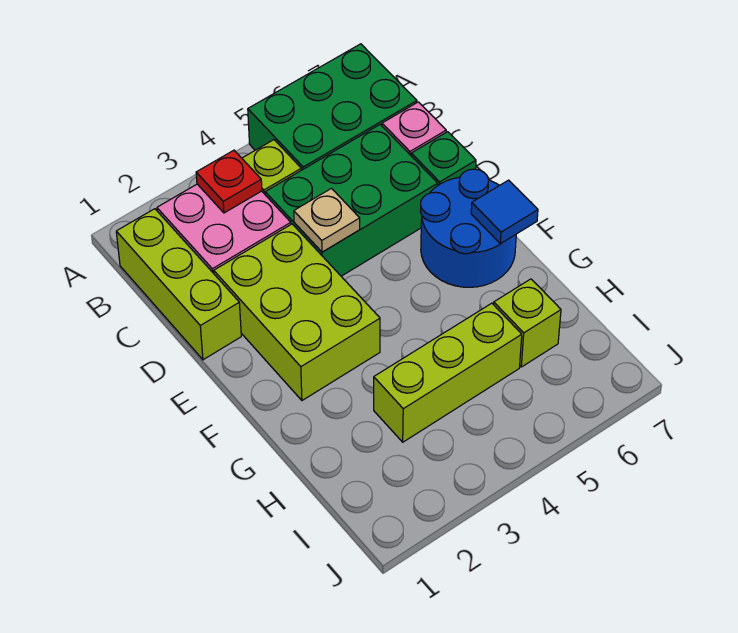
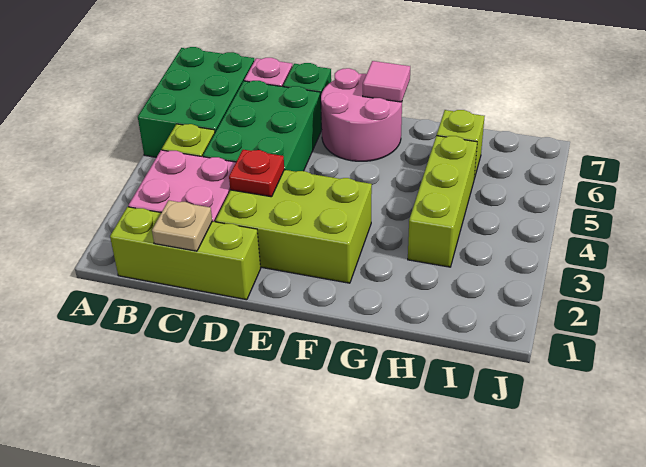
red plate B3 level 2 -> red plate D3 level 2
tan plate D4 level 2 -> tan plate C1 level 2
blue round brick E6:F7 level 1 -> pink round brick E6:F7 level 1
blue tile F7 level 2 -> pink tile F7 level 2

